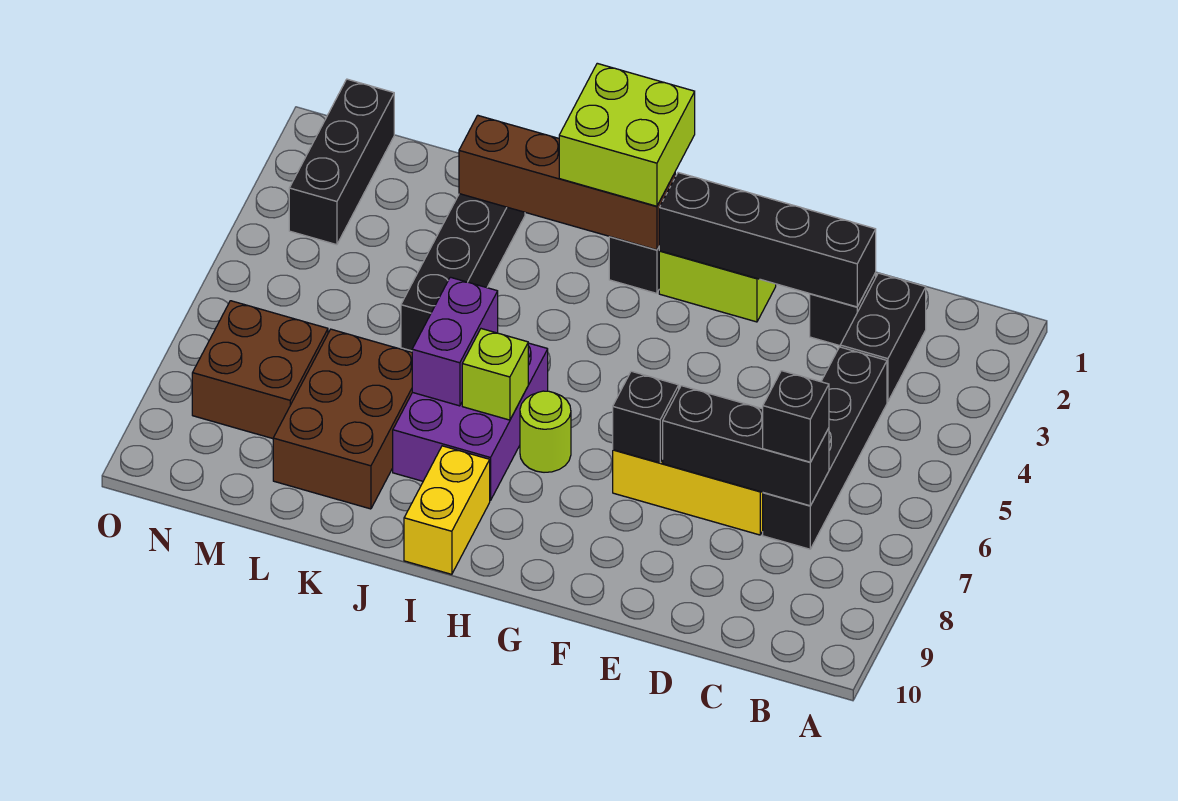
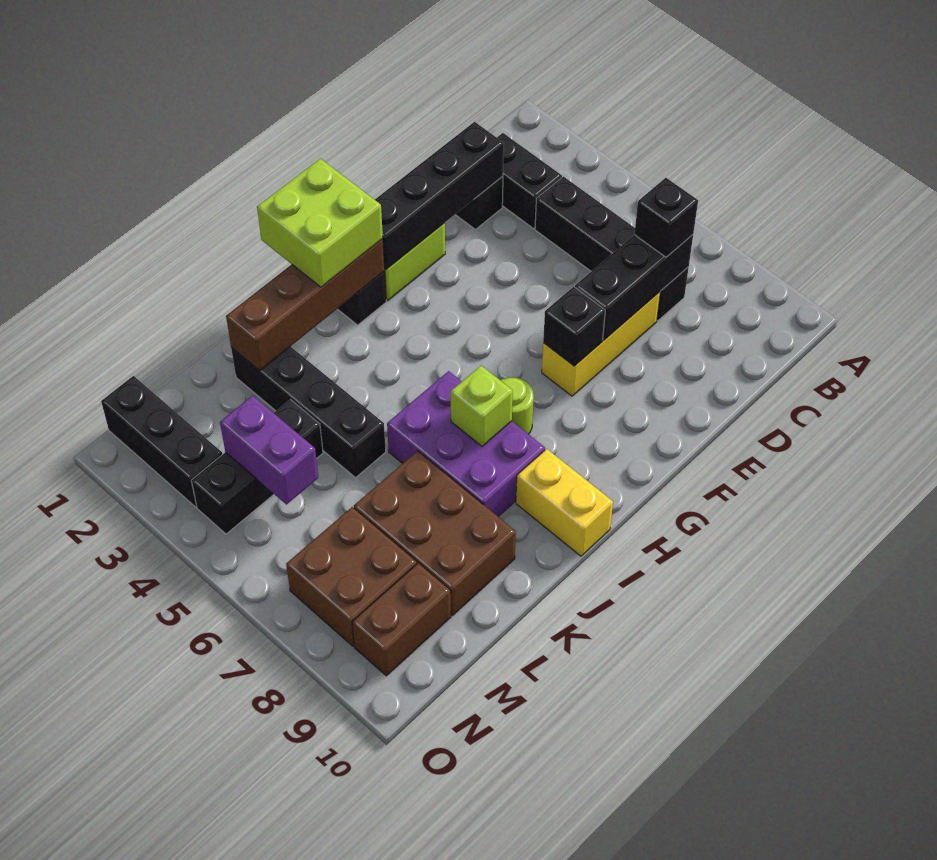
purple brick J6:J7 level 2 -> purple brick M4:M5 level 2
none -> black brick L4:N4 level 1
none -> brown brick M9:N9 level 1

